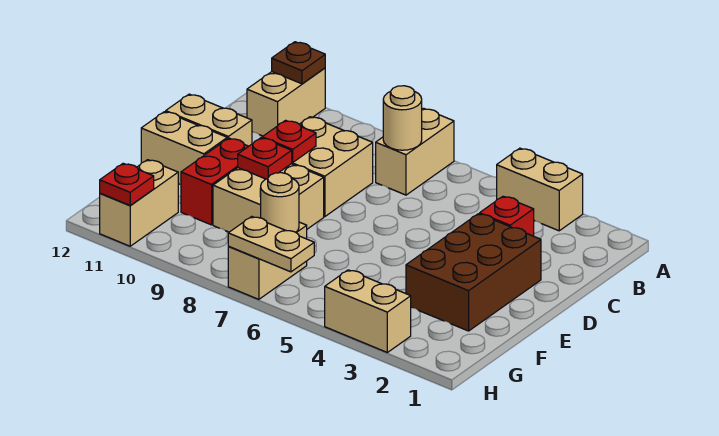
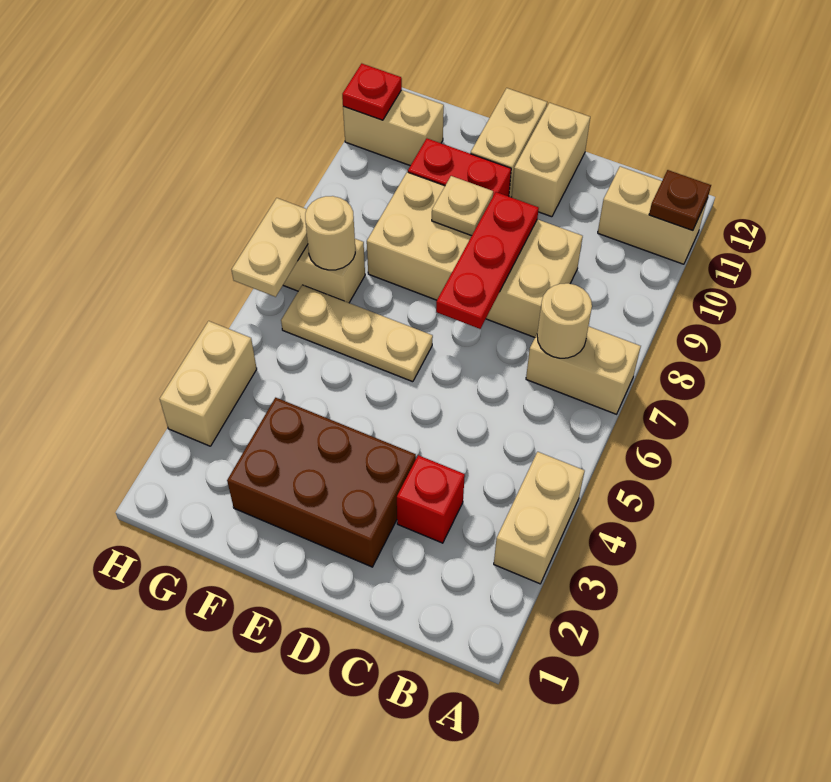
red plate D9 level 2 -> red plate D7:D9 level 2
none -> tan plate E6:G6 level 1
red plate E9 level 2 -> tan plate E9 level 2

